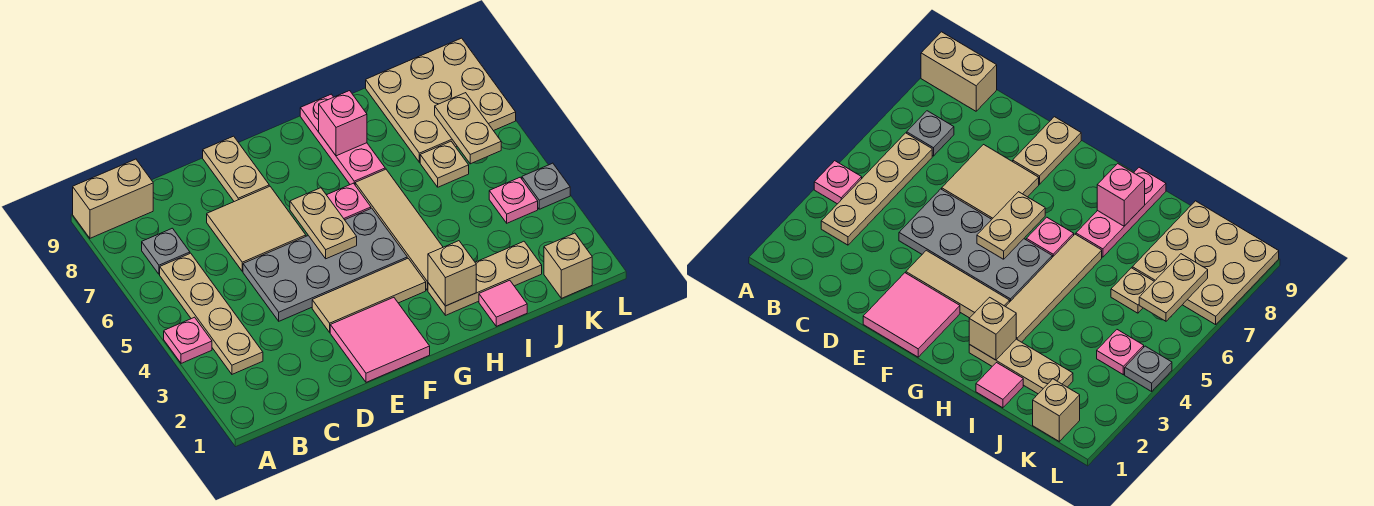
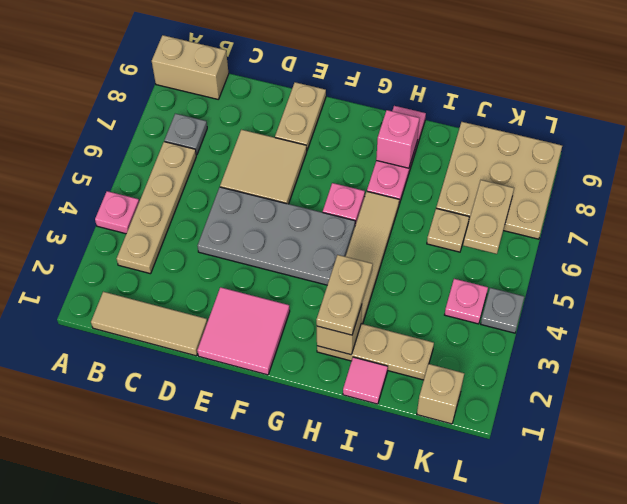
tan tile E3:G3 level 1 -> tan tile B1:D1 level 1
tan plate F5:F6 level 2 -> tan plate H2:H3 level 3

